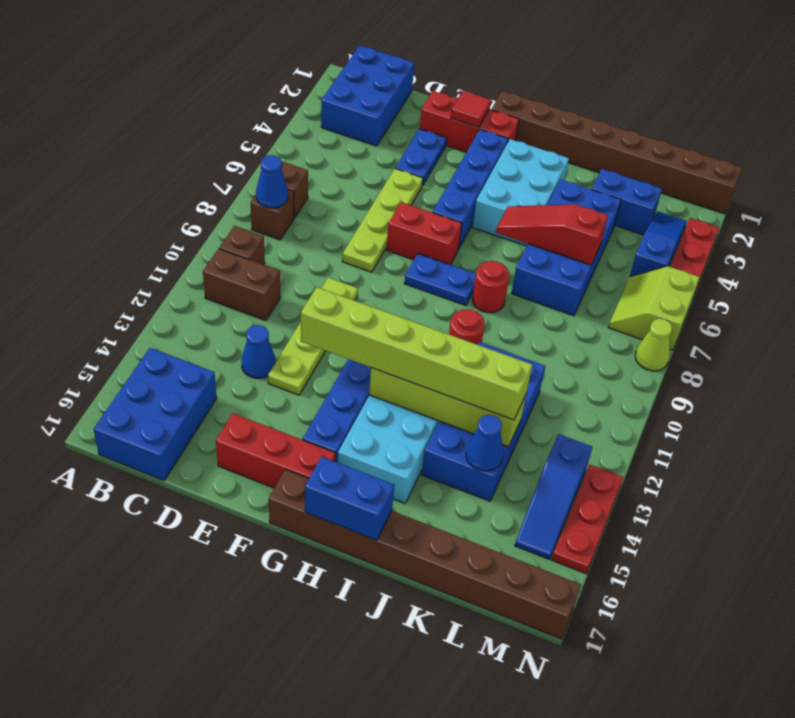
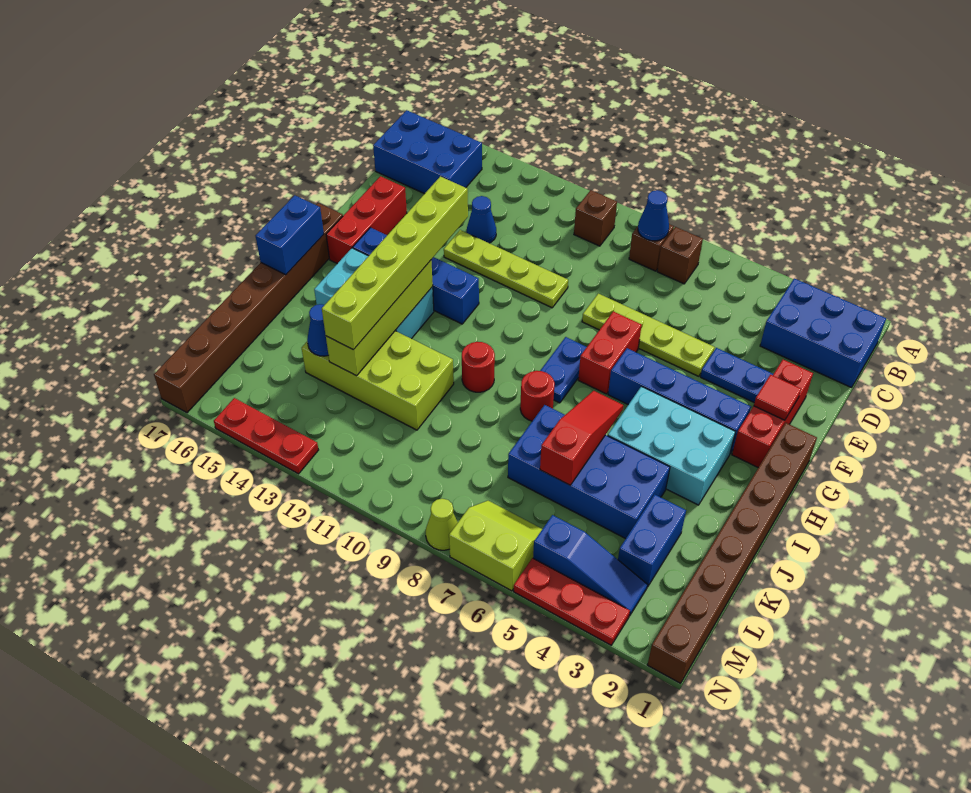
brown brick B11:C11 level 1 -> none
blue brick J11:K14 level 1 -> lime brick J11:K14 level 1
blue slope M13:M15 level 1 top 13 -> none

